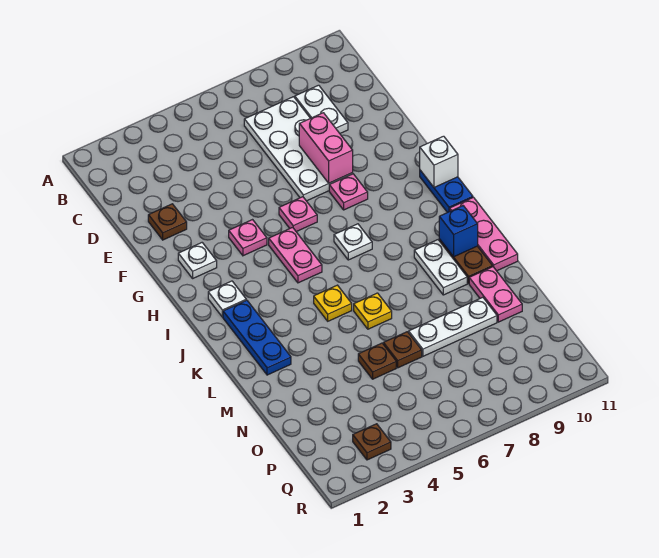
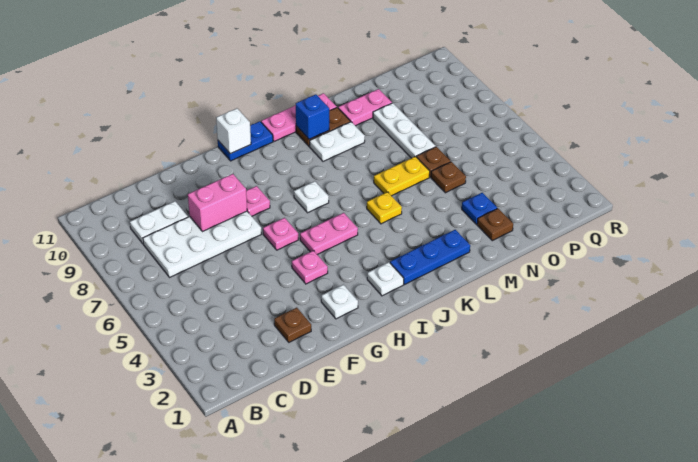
yellow plate L6 level 1 -> yellow plate L6:M6 level 1
none -> blue plate N3 level 1
brown plate Q3 level 1 -> brown plate N2 level 1

